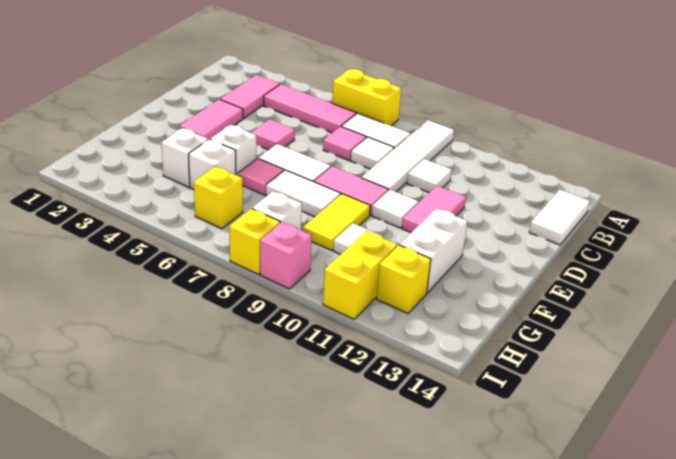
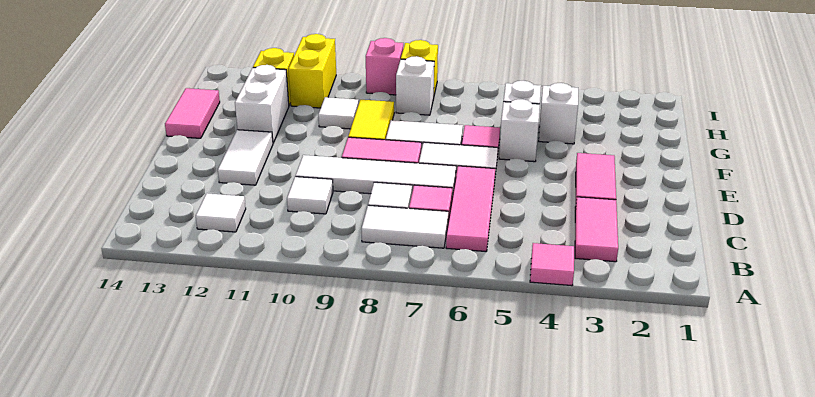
yellow brick A6:A7 level 1 -> none
white tile A9:D9 level 1 -> white tile D7:D10 level 1
pink tile B4:B6 level 1 -> pink tile B6:D6 level 1
white tile B14:C14 level 1 -> white tile D12:E12 level 1
pink tile D5 level 1 -> pink tile A4 level 1
pink tile D11:E11 level 1 -> pink tile F14:G14 level 1
white tile E10 level 1 -> white tile B12 level 1
yellow brick H6 level 1 -> none

